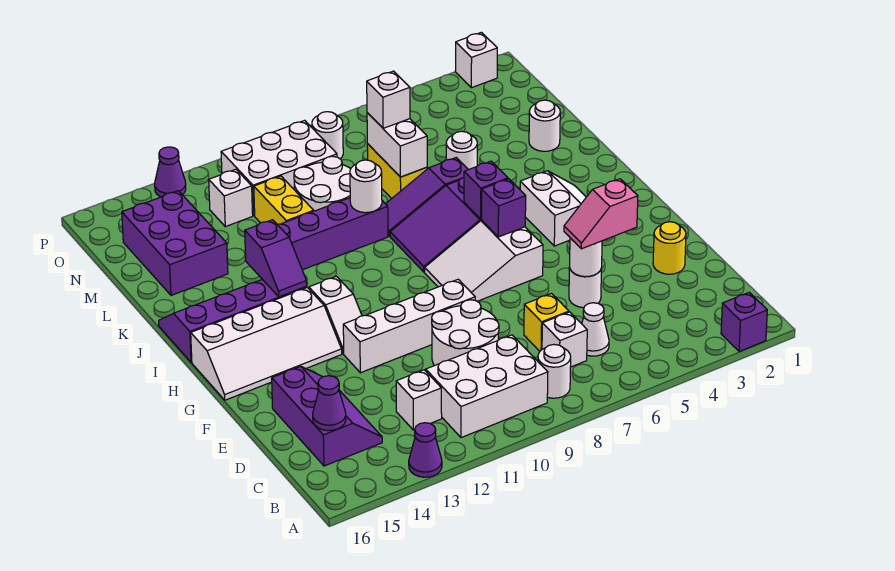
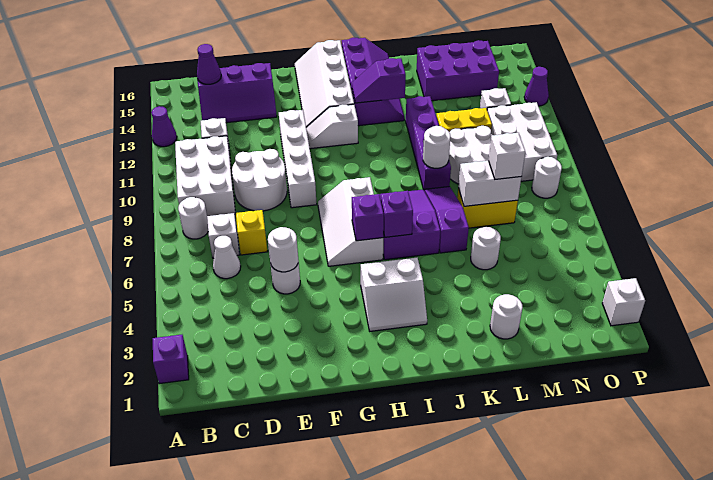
yellow round brick E2 level 1 -> none
pink slope E4:E5 level 3 top 4 -> none
white slope G6:H8 level 1 top 6 -> white slope G6:H8 level 1 top H

